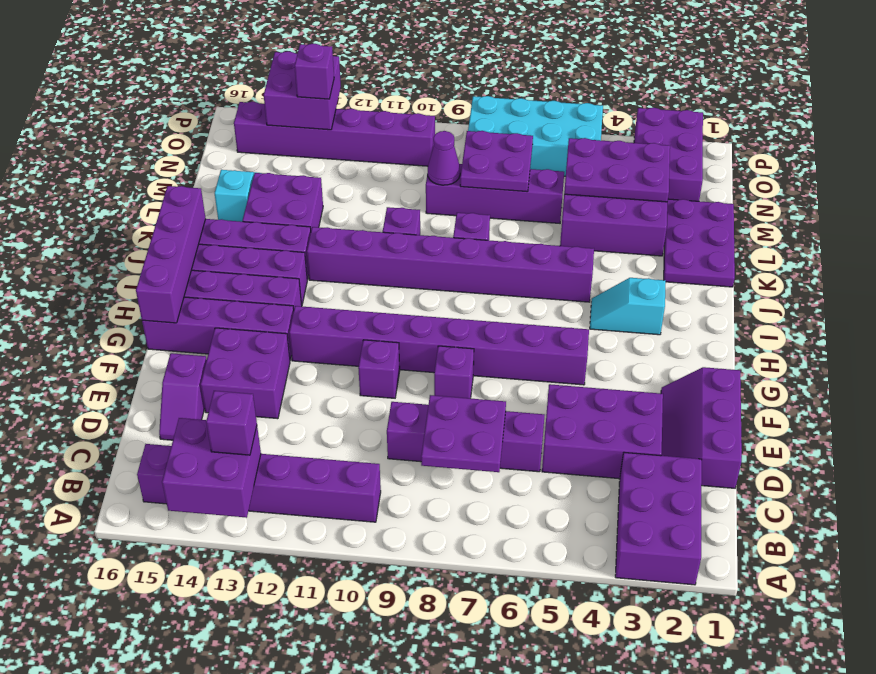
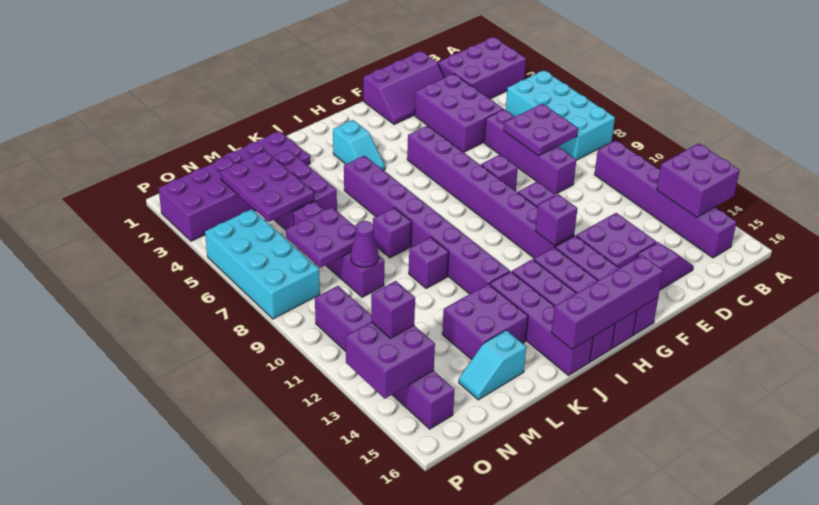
none -> cyan brick A5:B8 level 1
purple brick B13 level 3 -> purple brick G12 level 2

